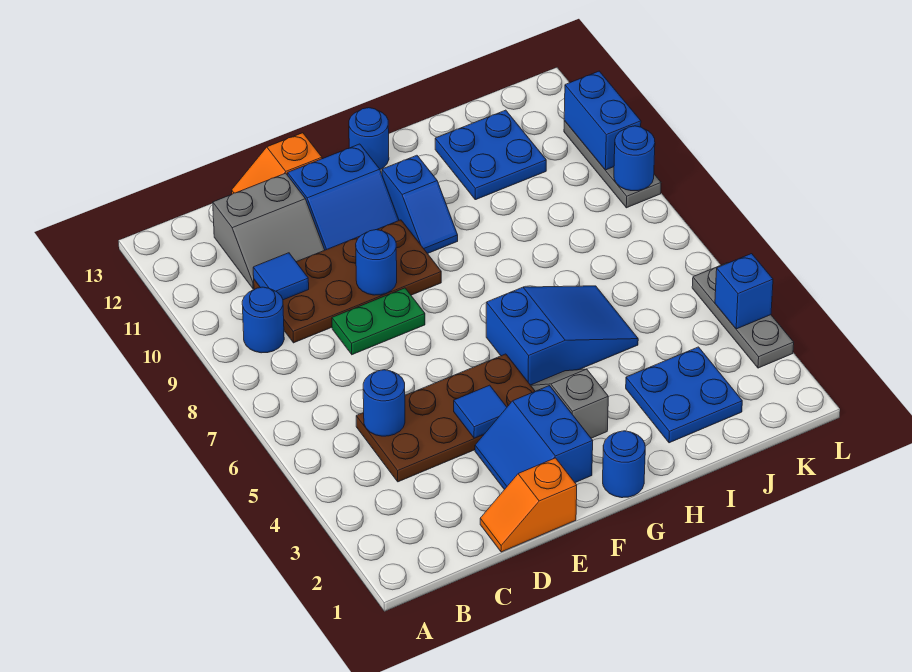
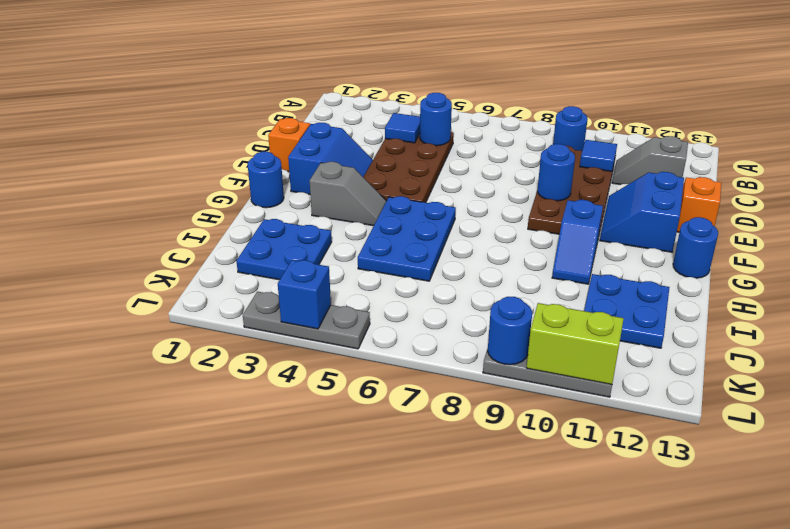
grey slope C11:D12 level 1 top 12 -> grey slope C11:C12 level 1 top 12
green plate D8:E8 level 1 -> none
blue slope E2:F3 level 1 top F -> blue slope E2:F3 level 1 top 2
blue tile E4 level 2 -> blue tile C4 level 2
blue slope G5:I6 level 1 top G -> blue plate G5:I6 level 1
blue slope G10:G11 level 1 top 11 -> blue slope G10:H10 level 1 top G
blue brick L10:L11 level 2 -> lime brick L10:L11 level 2

